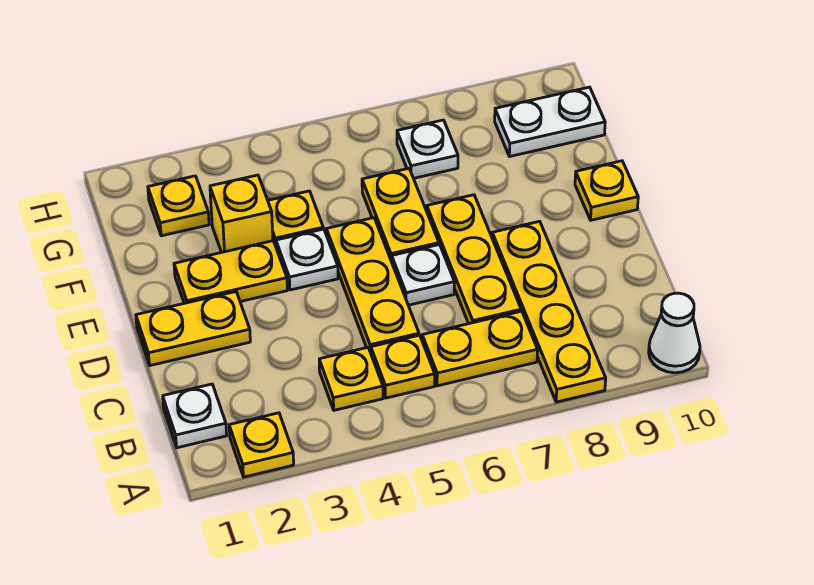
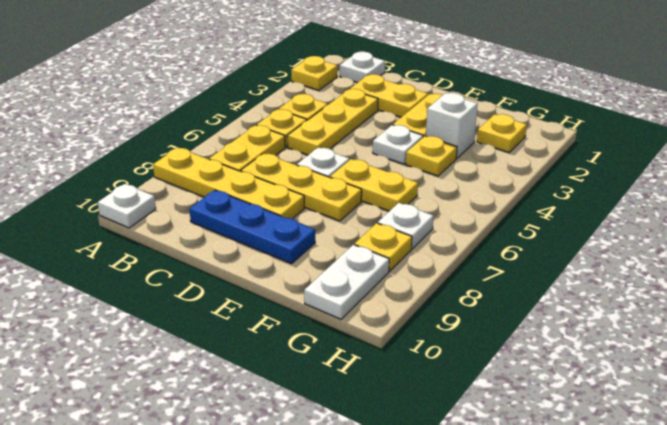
white cone A10 level 1 -> white plate A10 level 1
yellow plate C5:E5 level 1 -> yellow plate C3:C5 level 1
none -> blue plate C9:E9 level 1
yellow plate D1:D2 level 1 -> yellow plate C2:D2 level 1
yellow plate E10 level 1 -> yellow plate G8 level 1
yellow brick F3 level 1 -> white brick F3 level 1

